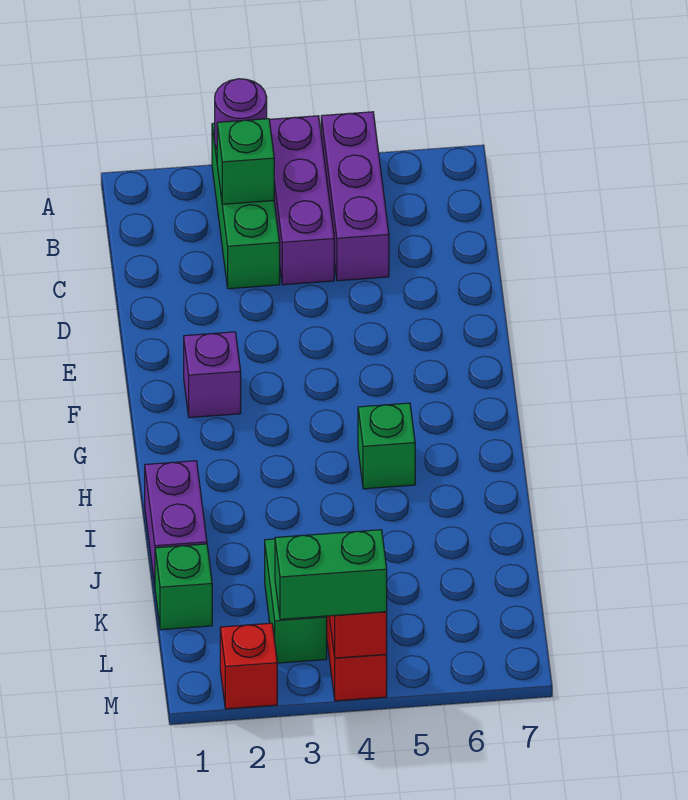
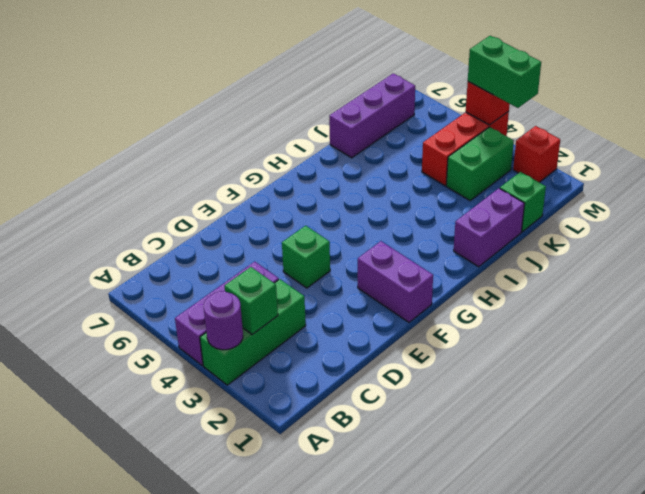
purple brick A5:C5 level 1 -> purple brick J7:L7 level 1
purple brick F2 level 1 -> purple brick F1:F2 level 1
green brick H5 level 1 -> green brick E4 level 1

